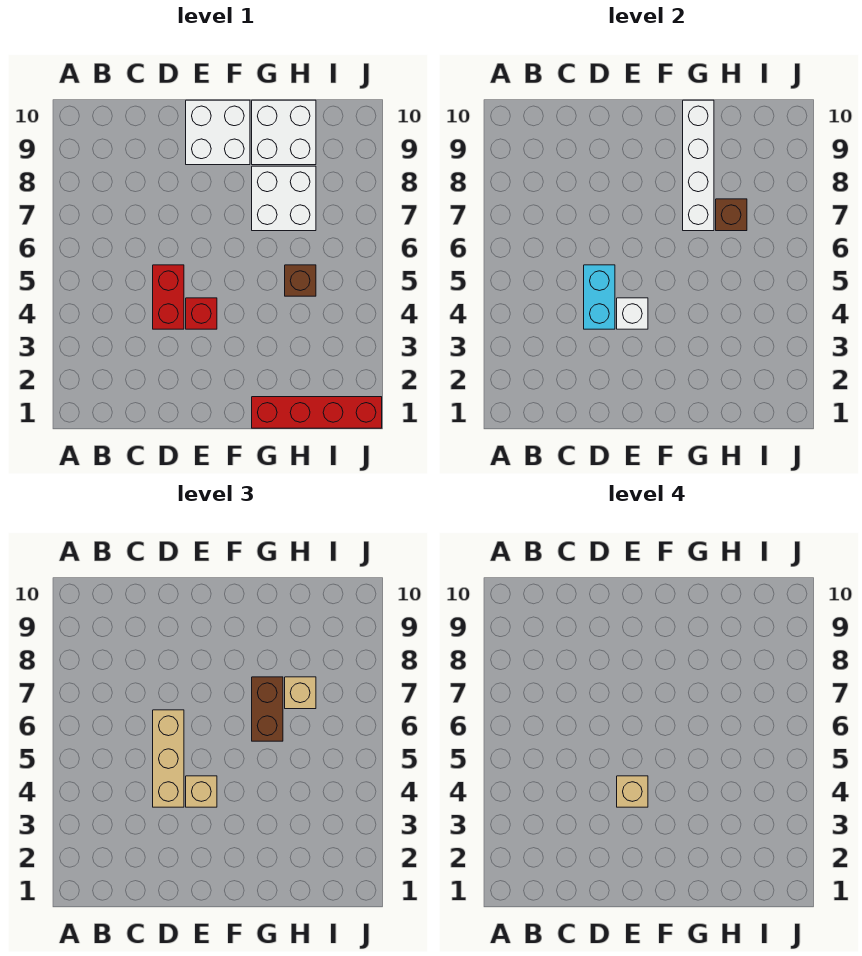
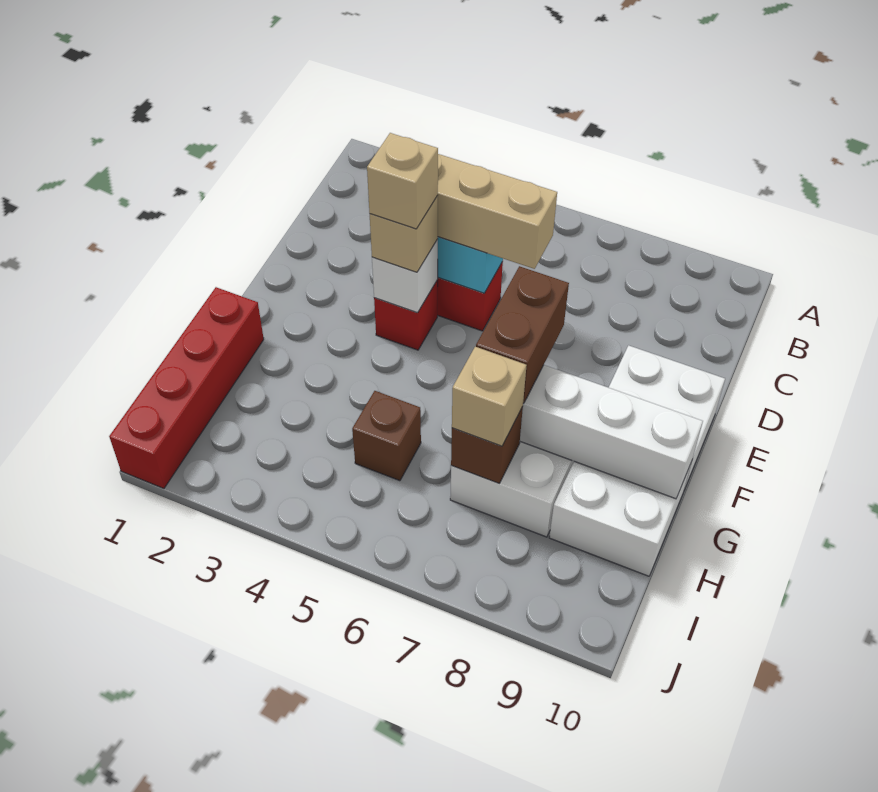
brown brick G6:G7 level 3 -> brown brick F7:G7 level 3

